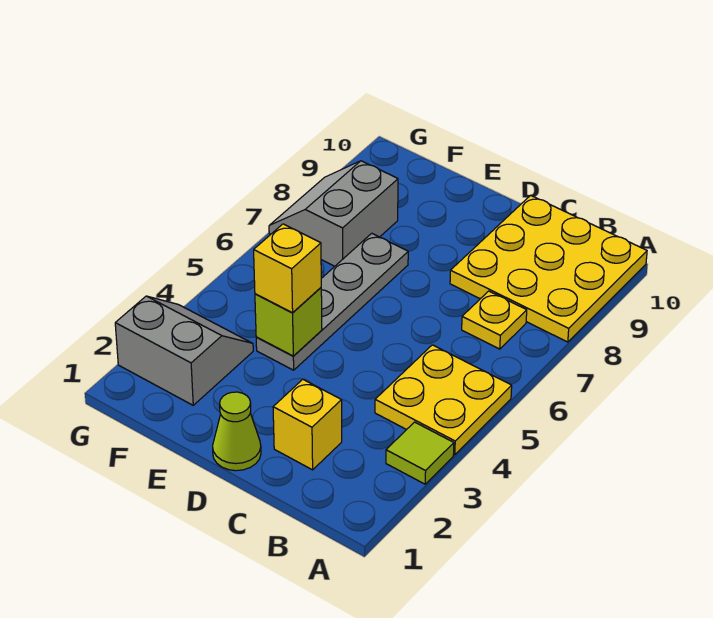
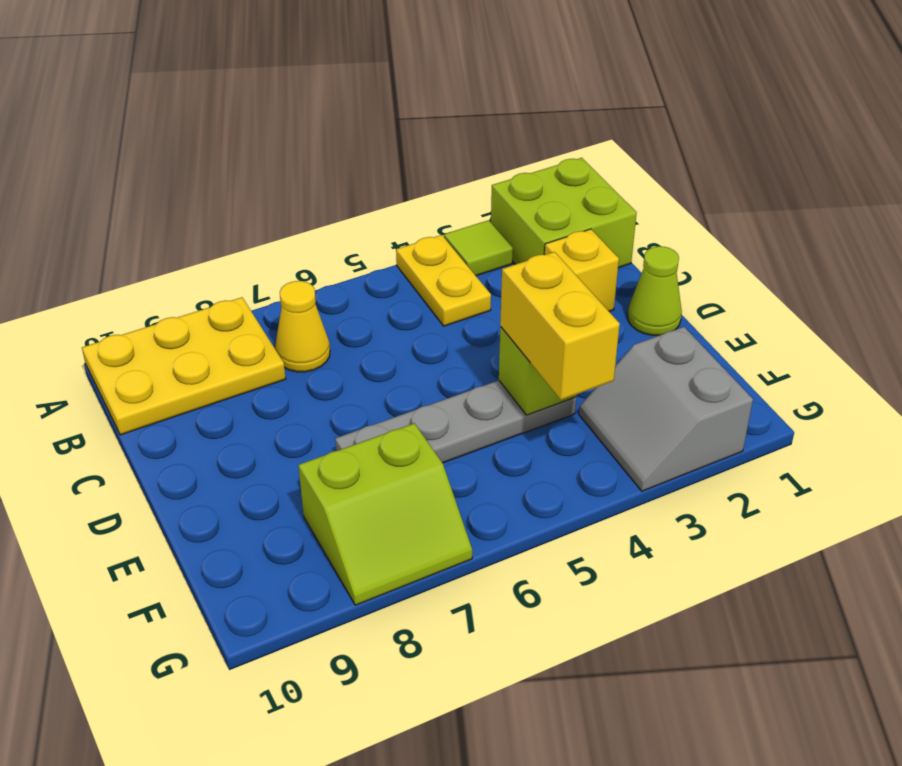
none -> lime brick A1:B2 level 1
yellow plate A4:B5 level 1 -> yellow plate A4:B4 level 1
yellow plate A8:C10 level 1 -> yellow plate A8:B10 level 1
yellow plate B7 level 1 -> yellow cone B7 level 1
yellow brick E4 level 3 -> yellow brick E4:F4 level 3
grey slope F7:G8 level 1 top F -> lime slope F7:G8 level 1 top F

